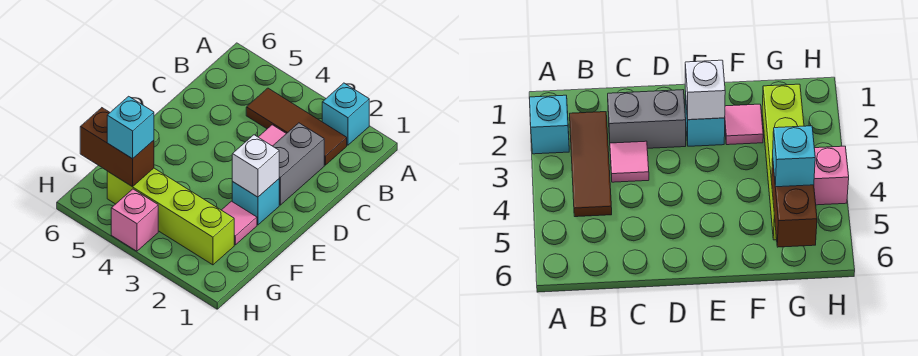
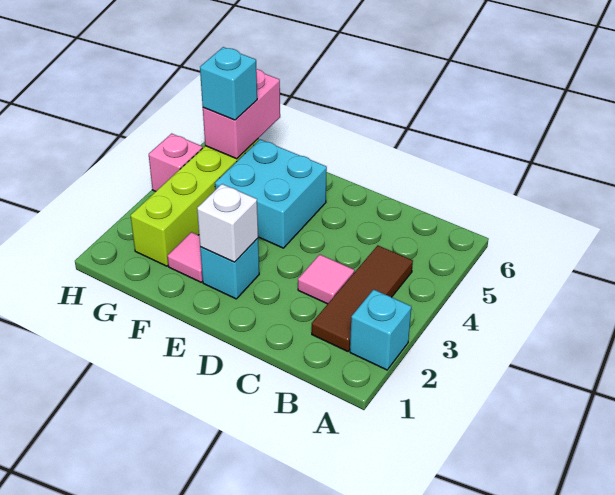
grey brick C2:D2 level 1 -> none
none -> cyan brick E4:F5 level 1
brown brick G5:G6 level 2 -> pink brick G5:G6 level 2

